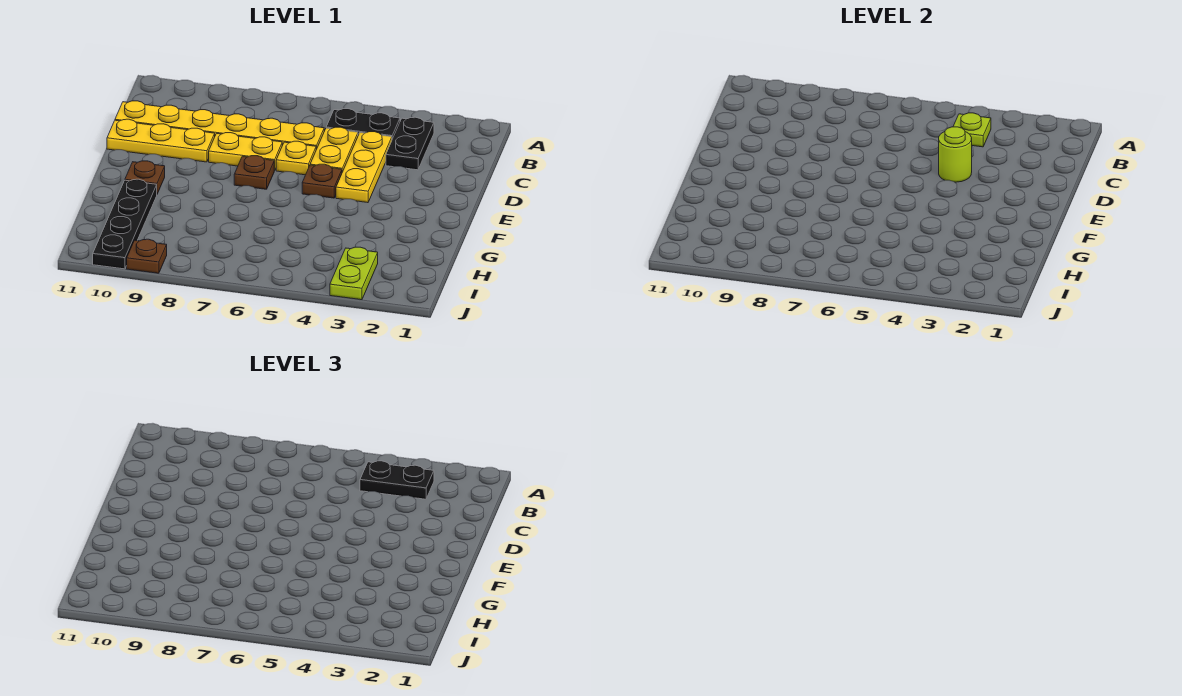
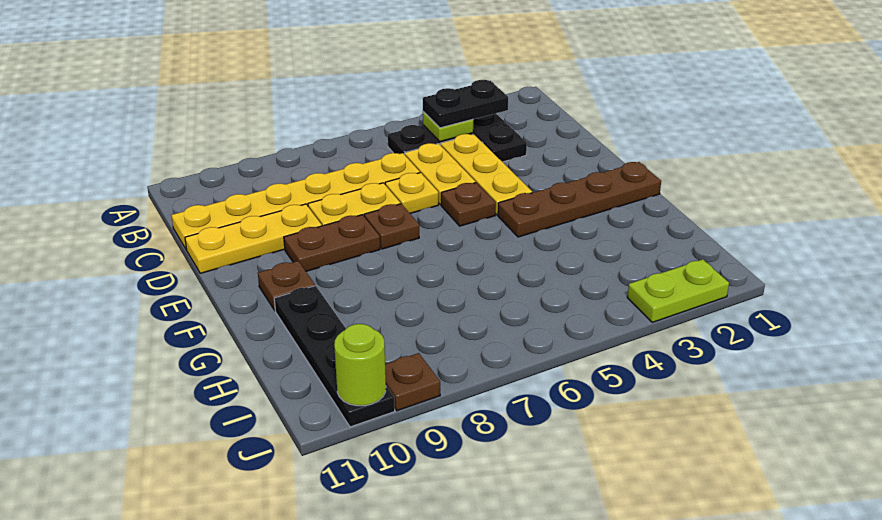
lime round brick D4 level 2 -> lime round brick J10 level 2
none -> brown plate E8:E9 level 1
none -> brown plate F1:F4 level 1
lime plate I3:J3 level 1 -> lime plate J2:J3 level 1

